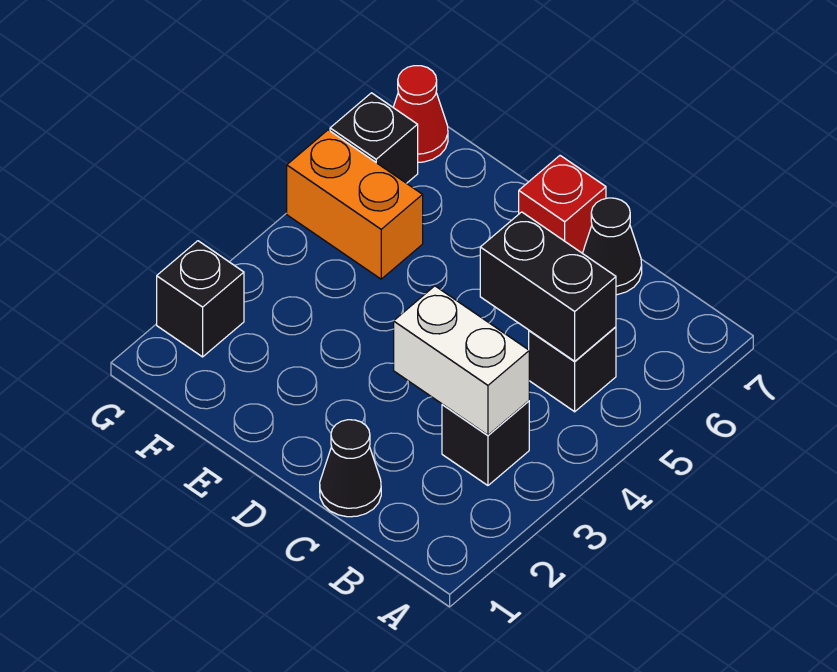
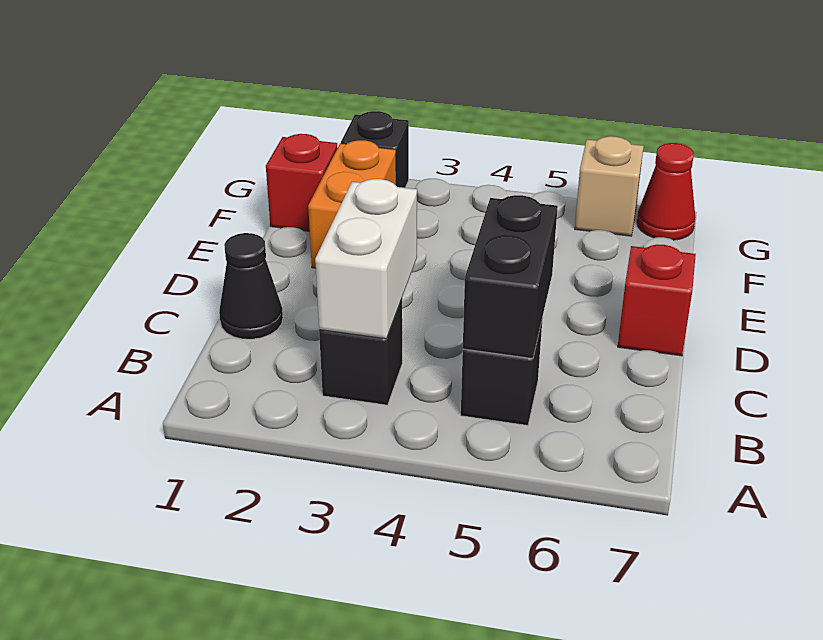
black cone C7 level 1 -> none
none -> red brick F1 level 1
orange brick F5:G5 level 1 -> orange brick E2:F2 level 1
black brick G6 level 1 -> tan brick G6 level 1

